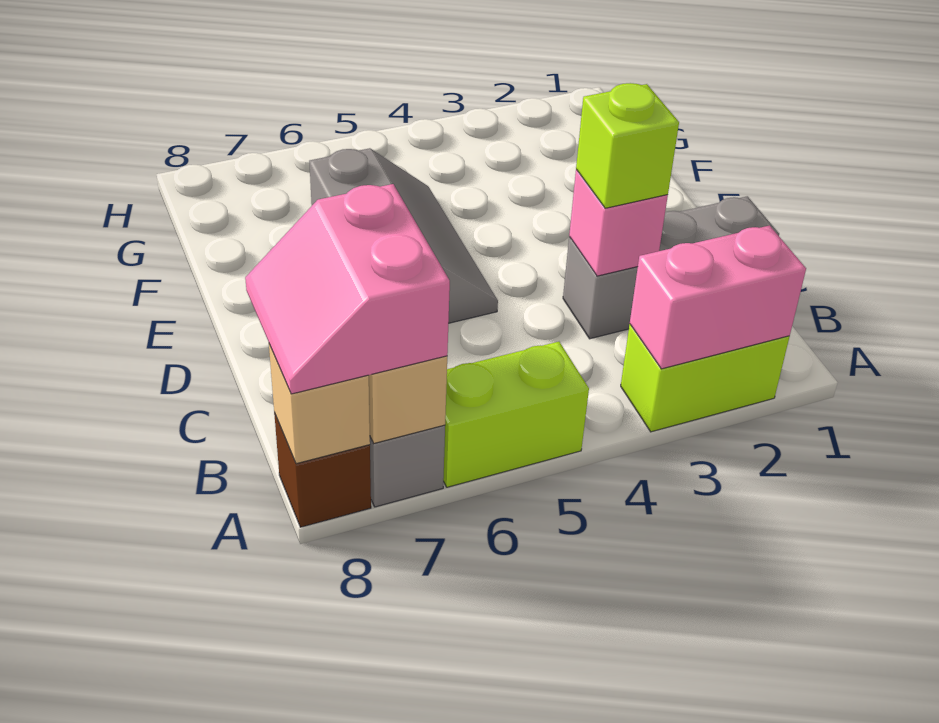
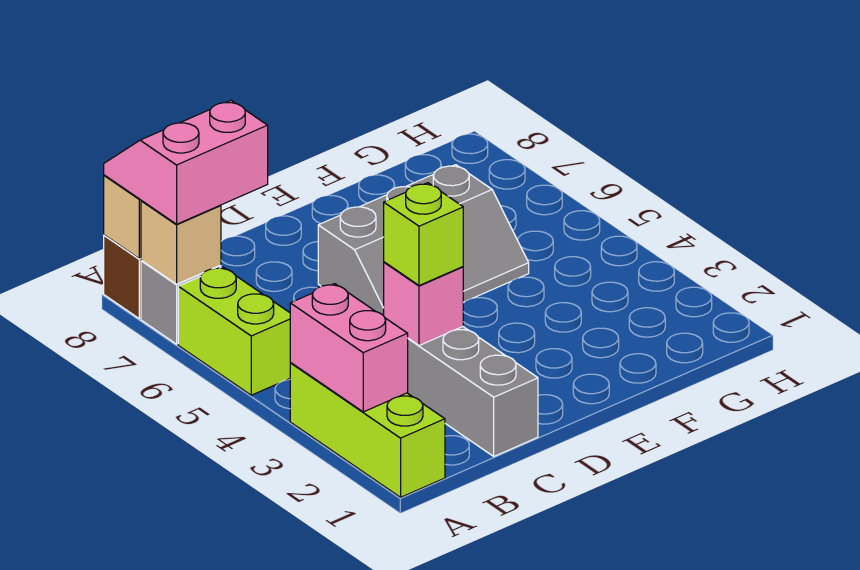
lime brick A2:A3 level 1 -> lime brick A1:A3 level 1

